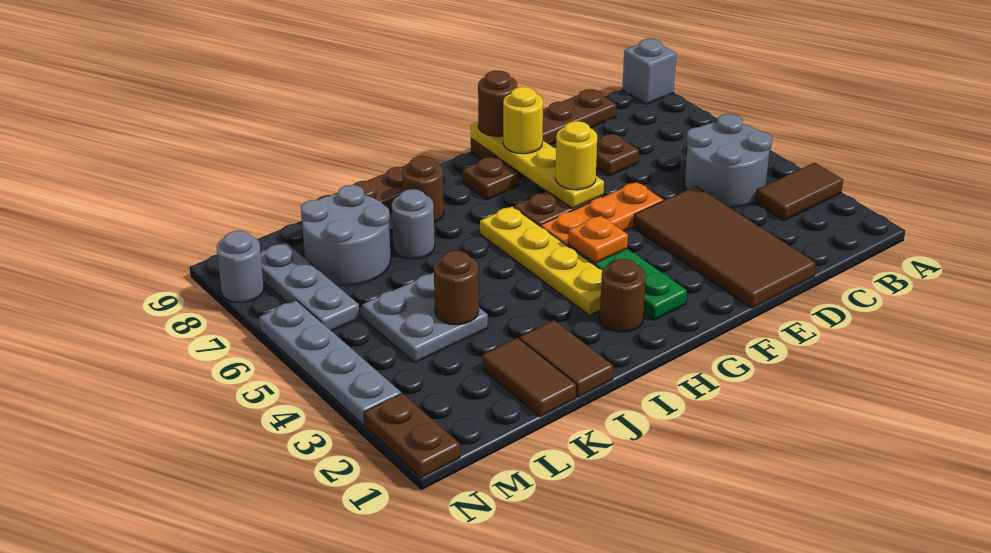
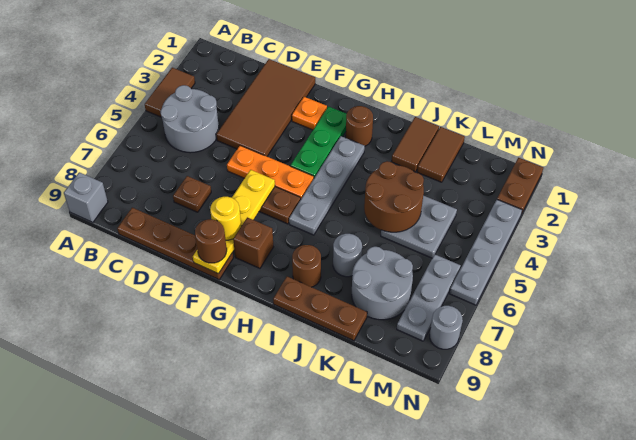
brown tile A3:B3 level 1 -> brown tile A3:A4 level 1
yellow round brick F6 level 3 -> none
orange plate G4 level 2 -> orange plate F2 level 1
brown plate G8 level 1 -> brown brick G8 level 1
yellow plate H3:H6 level 1 -> grey plate H3:H6 level 1
brown round brick K4 level 2 -> brown round brick J4:K5 level 2

